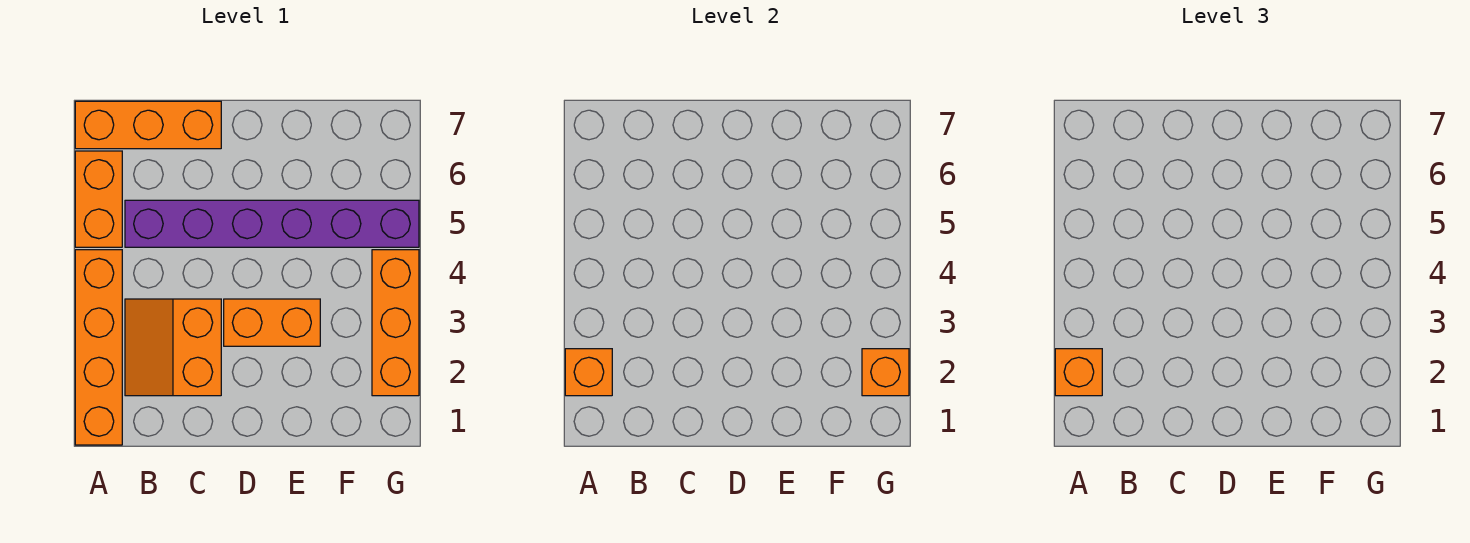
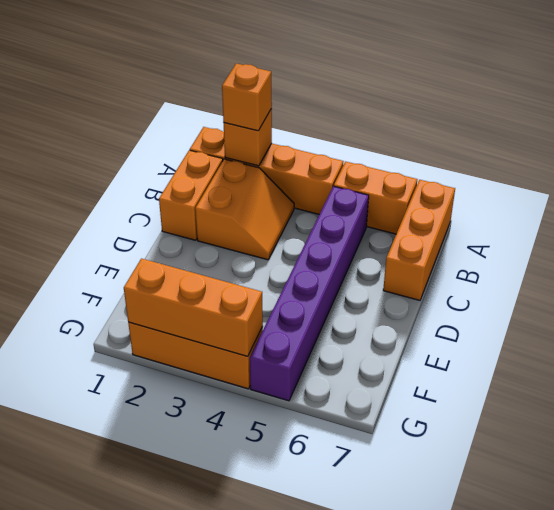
orange slope B2:C3 level 1 top C -> orange slope B2:C3 level 1 top 2
orange brick D3:E3 level 1 -> orange brick B1:C1 level 1
orange brick G2 level 2 -> orange brick G2:G4 level 2

